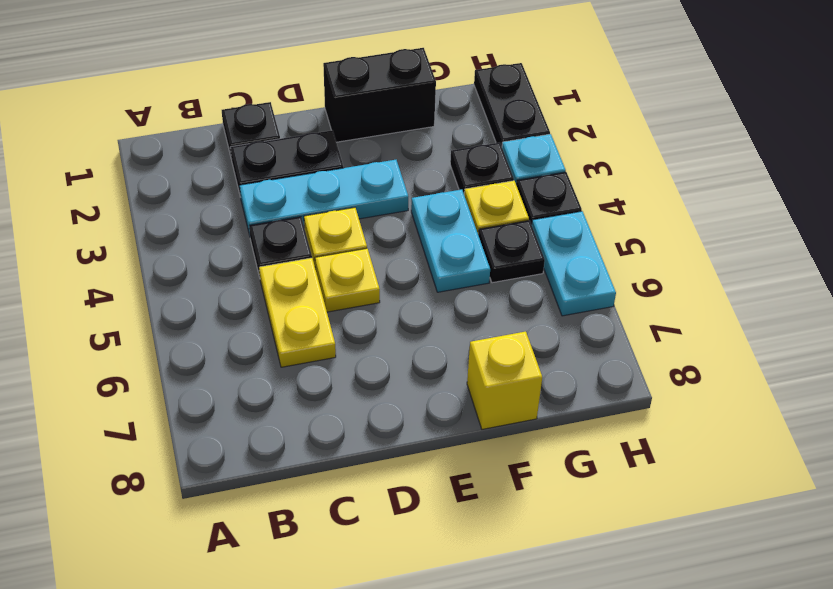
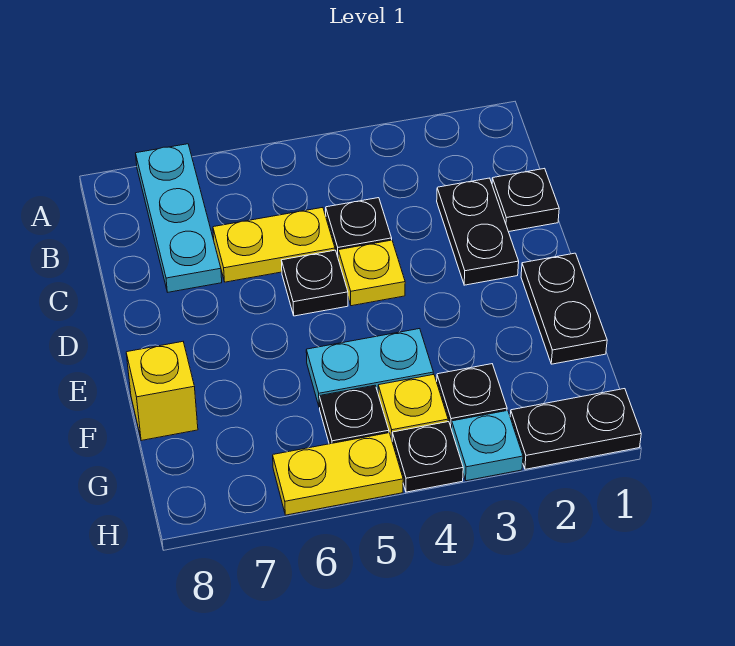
cyan plate C3:E3 level 1 -> cyan plate A7:C7 level 1
yellow plate D5 level 1 -> black plate D5 level 1
black brick E1:F1 level 1 -> black plate E1:F1 level 1
cyan plate H5:H6 level 1 -> yellow plate H5:H6 level 1

